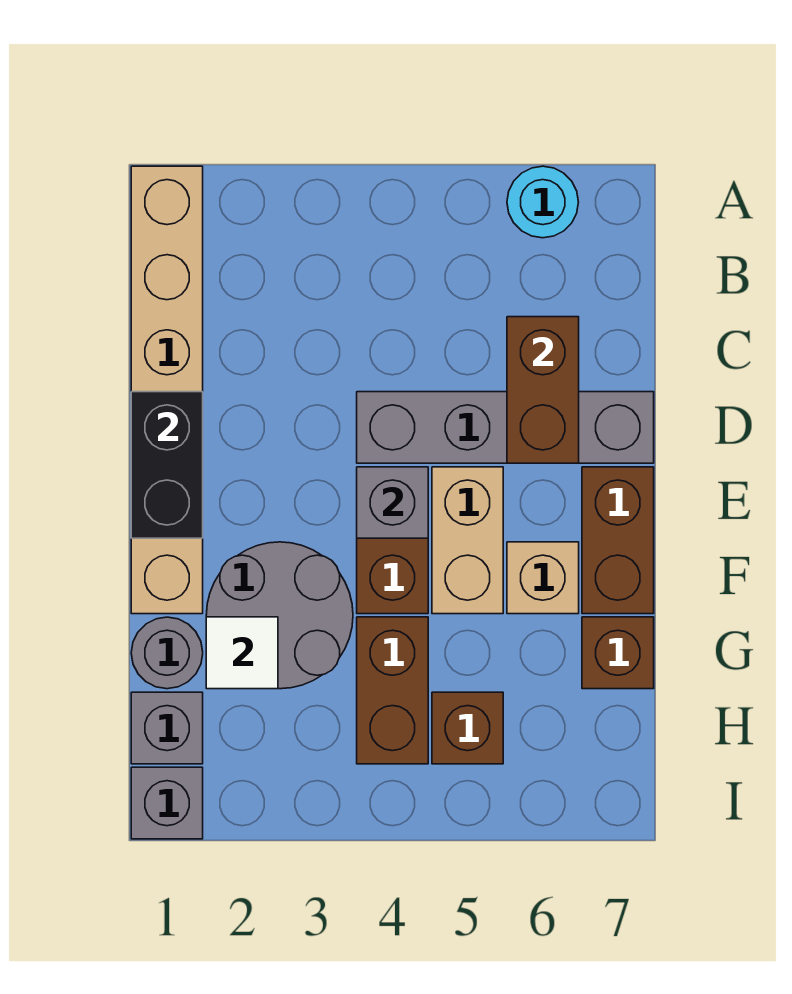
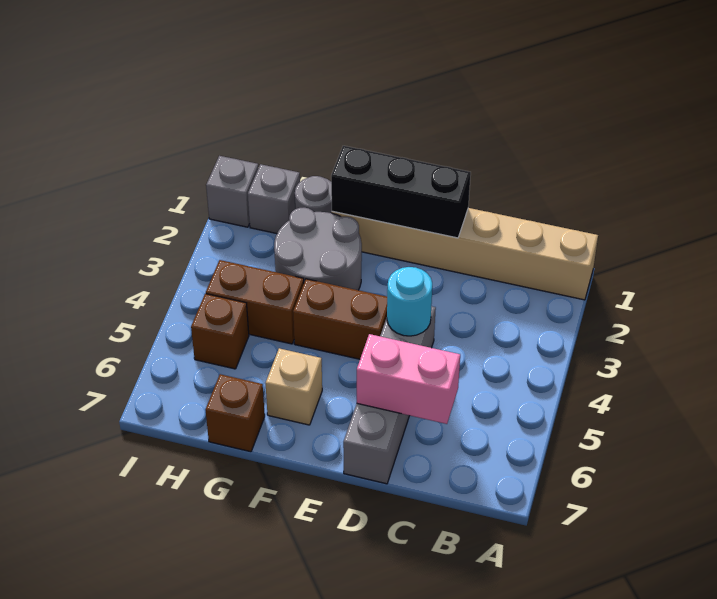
cyan round brick A6 level 1 -> cyan round brick D4 level 2
brown brick C6:D6 level 2 -> pink brick C6:D6 level 2
black brick D1:E1 level 2 -> black brick D1:F1 level 2
grey brick E4 level 2 -> none
tan brick E5:F5 level 1 -> none
brown brick E7:F7 level 1 -> none
white tile G2 level 2 -> none

